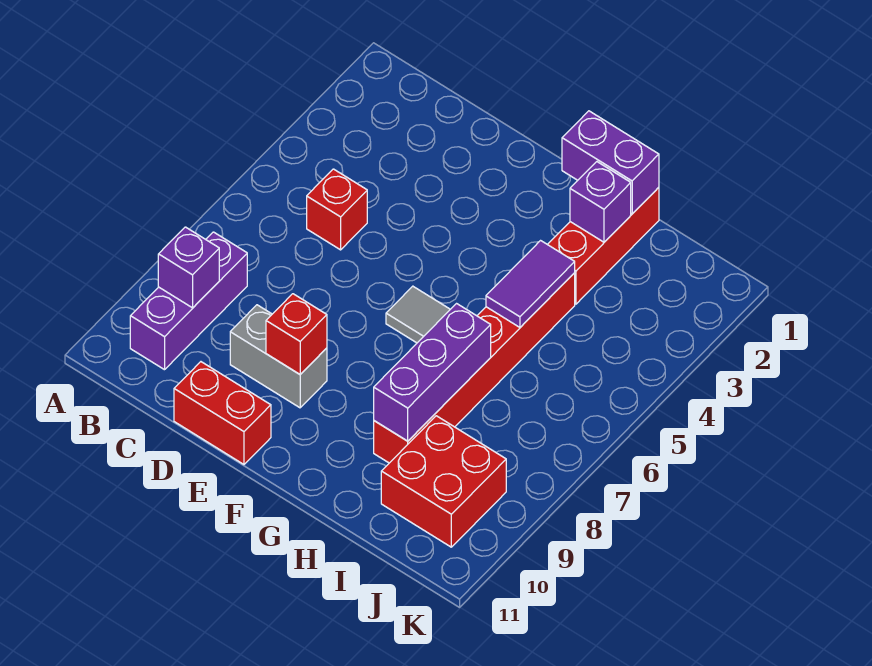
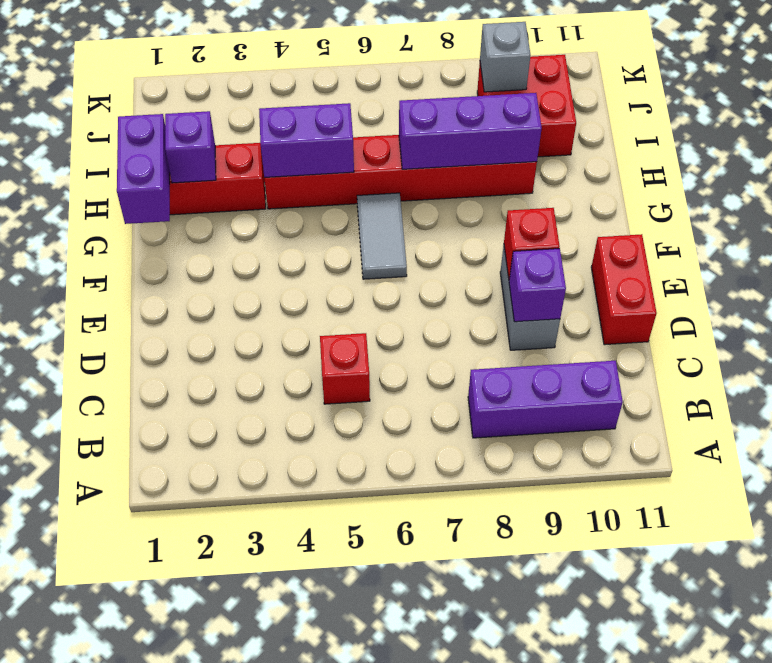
purple brick B9 level 2 -> purple brick D9 level 2
purple tile H4:H5 level 2 -> purple brick H4:H5 level 2
none -> grey brick J9 level 2

